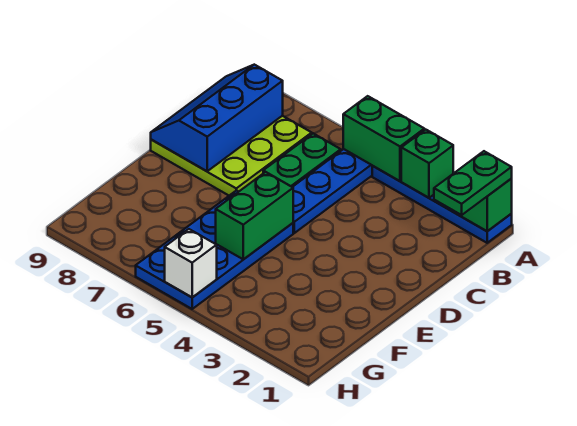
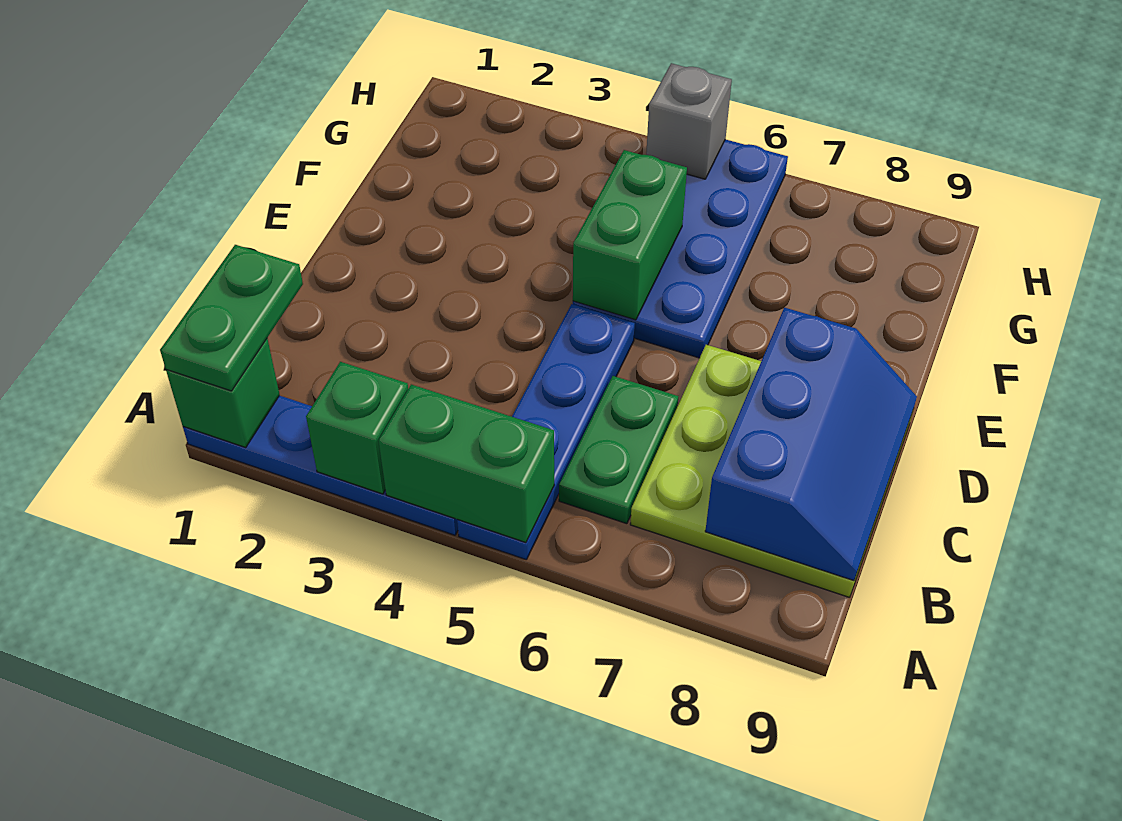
white brick H5 level 2 -> grey brick H5 level 2

